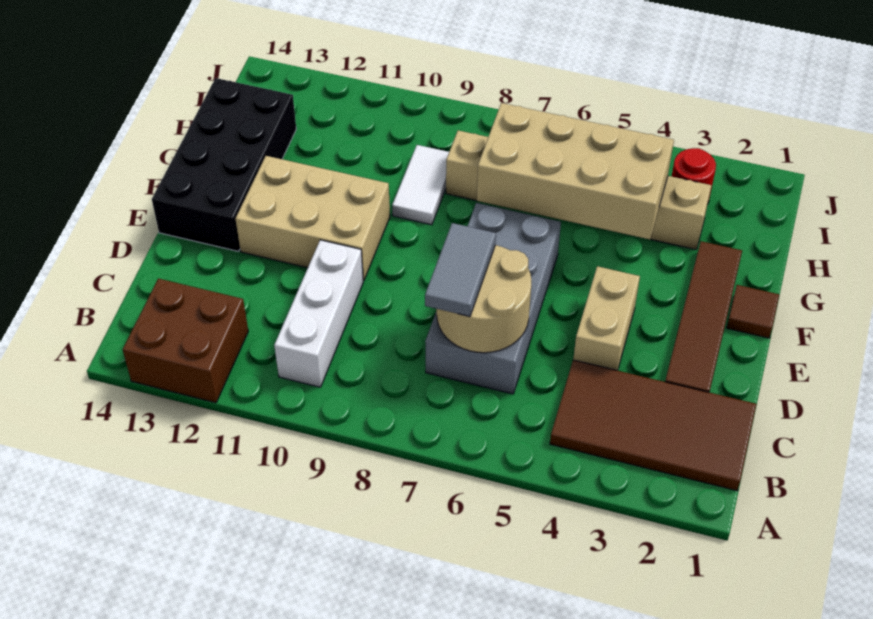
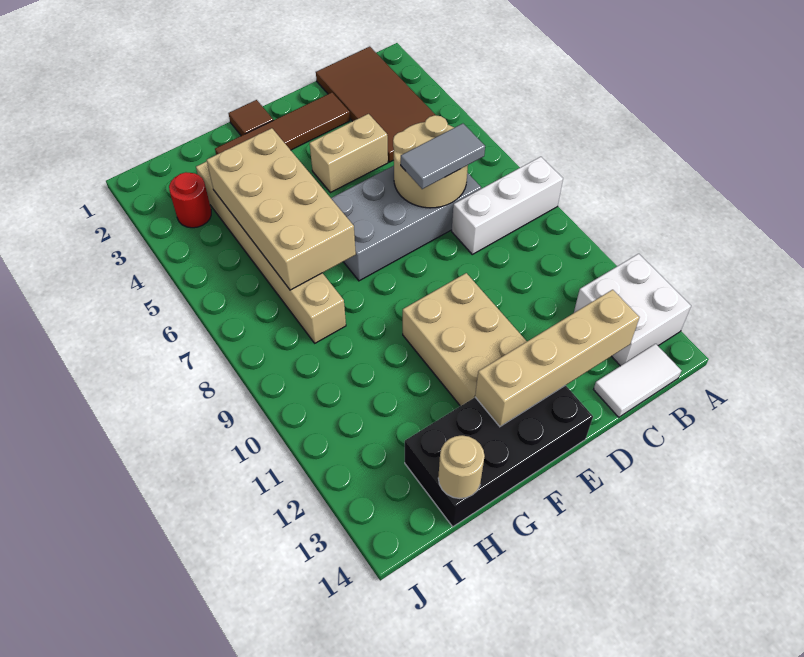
brown brick A12:B13 level 1 -> white brick A12:B13 level 1
white brick B10:D10 level 1 -> white brick A8:C8 level 1
none -> tan brick C13:F13 level 2
white tile G9:H9 level 1 -> white tile B14:C14 level 1
none -> tan round brick H14 level 2

